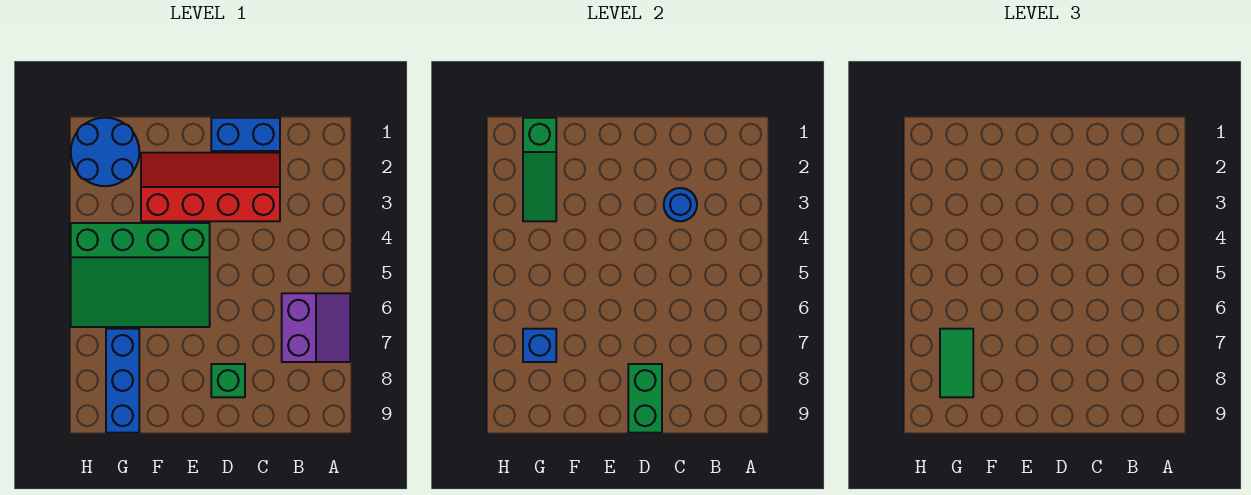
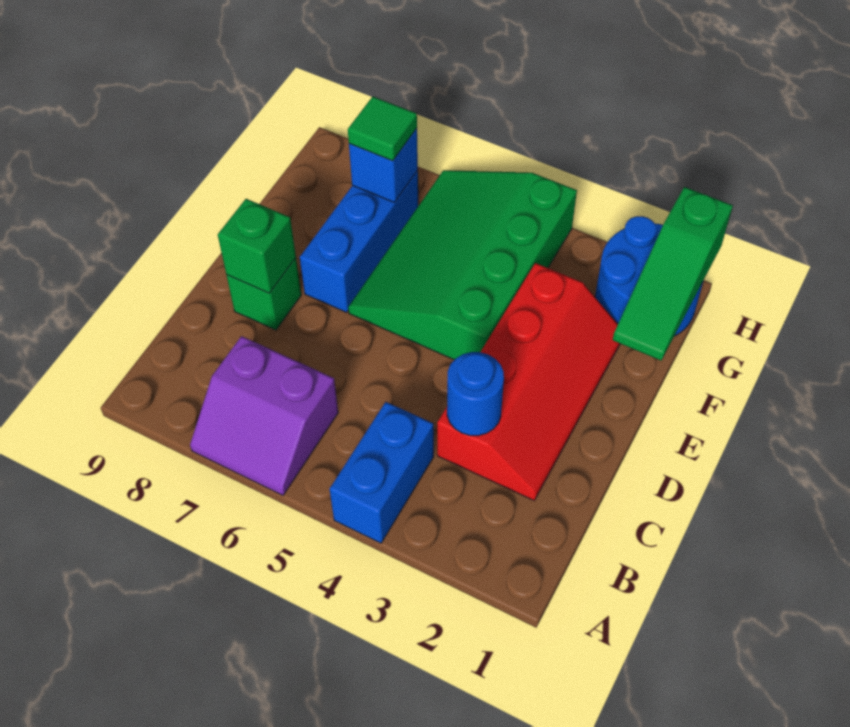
blue brick C1:D1 level 1 -> blue brick A4:B4 level 1
green brick D8:D9 level 2 -> green brick D8 level 2
green slope G1:G3 level 2 top 1 -> green slope F1:H1 level 2 top H
blue brick G7:G9 level 1 -> blue brick E7:G7 level 1
green tile G7:G8 level 3 -> green tile G7 level 3

